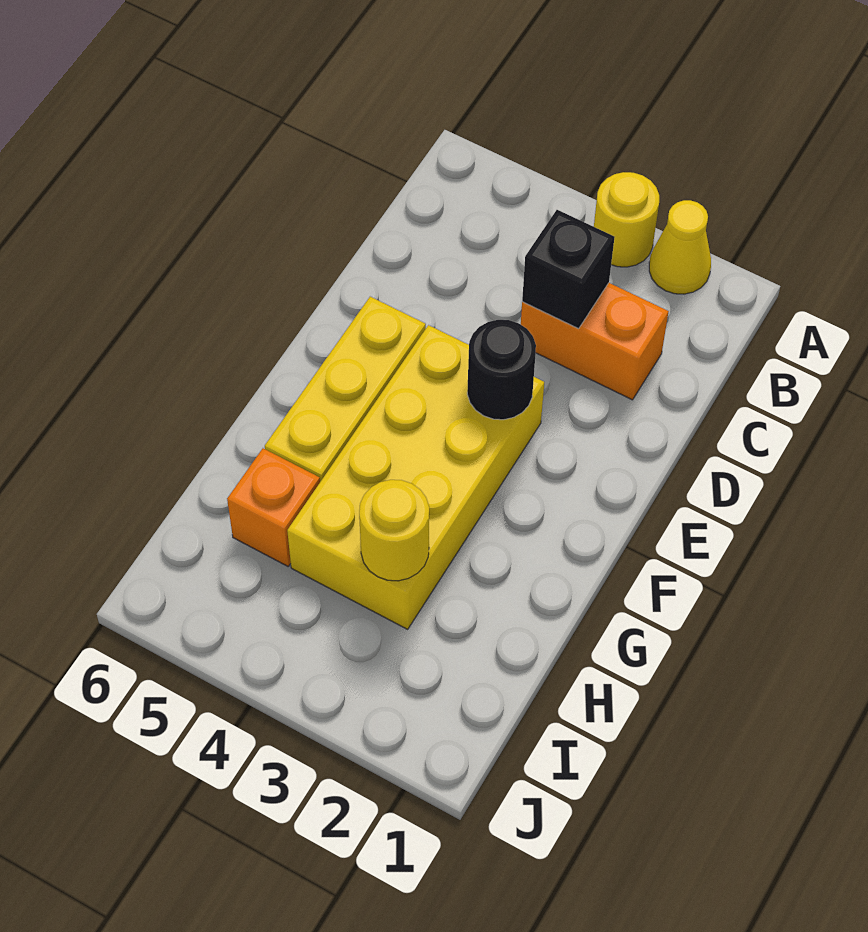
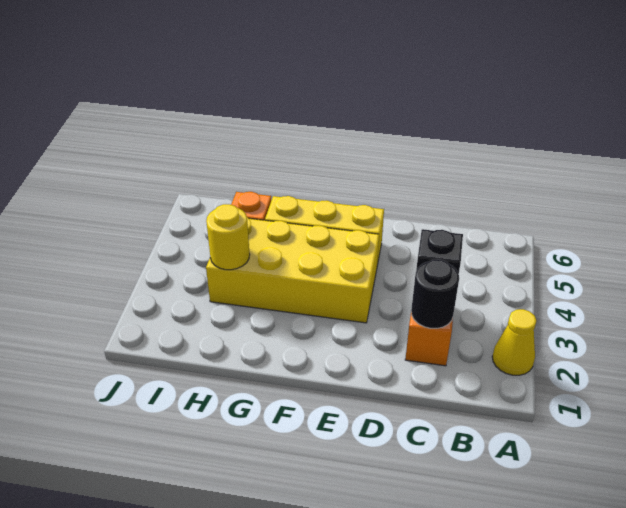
yellow round brick A3 level 1 -> none
black round brick E3 level 2 -> black round brick C2 level 2

